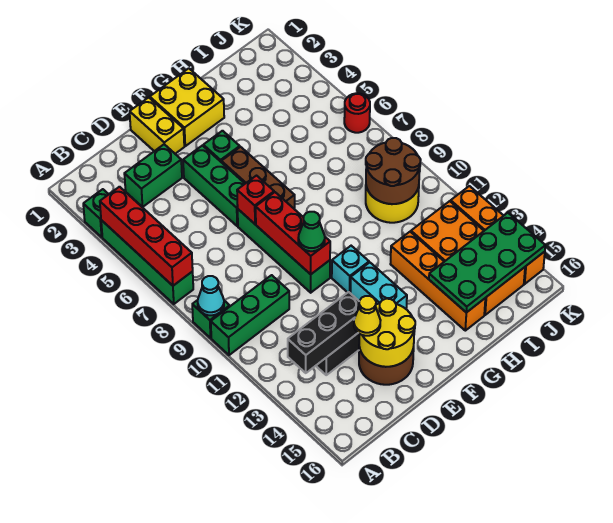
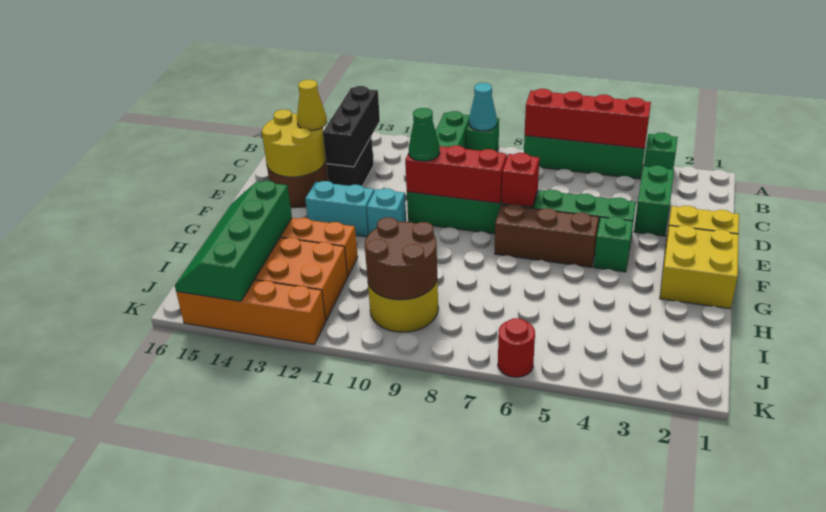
green plate H14:K15 level 2 -> green slope H14:K15 level 2 top 14

